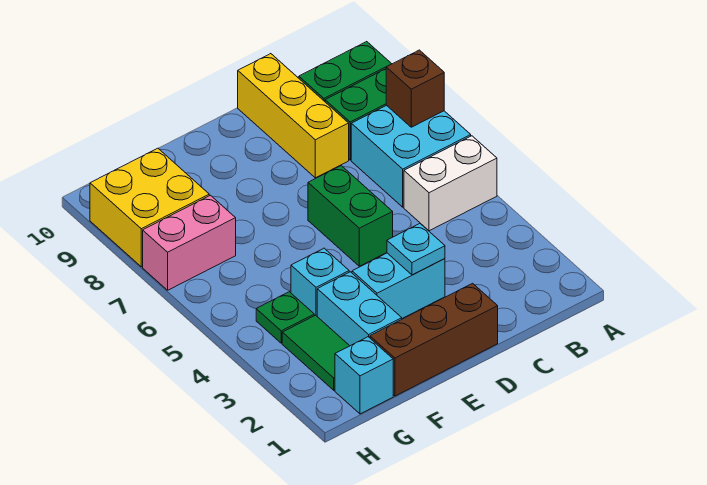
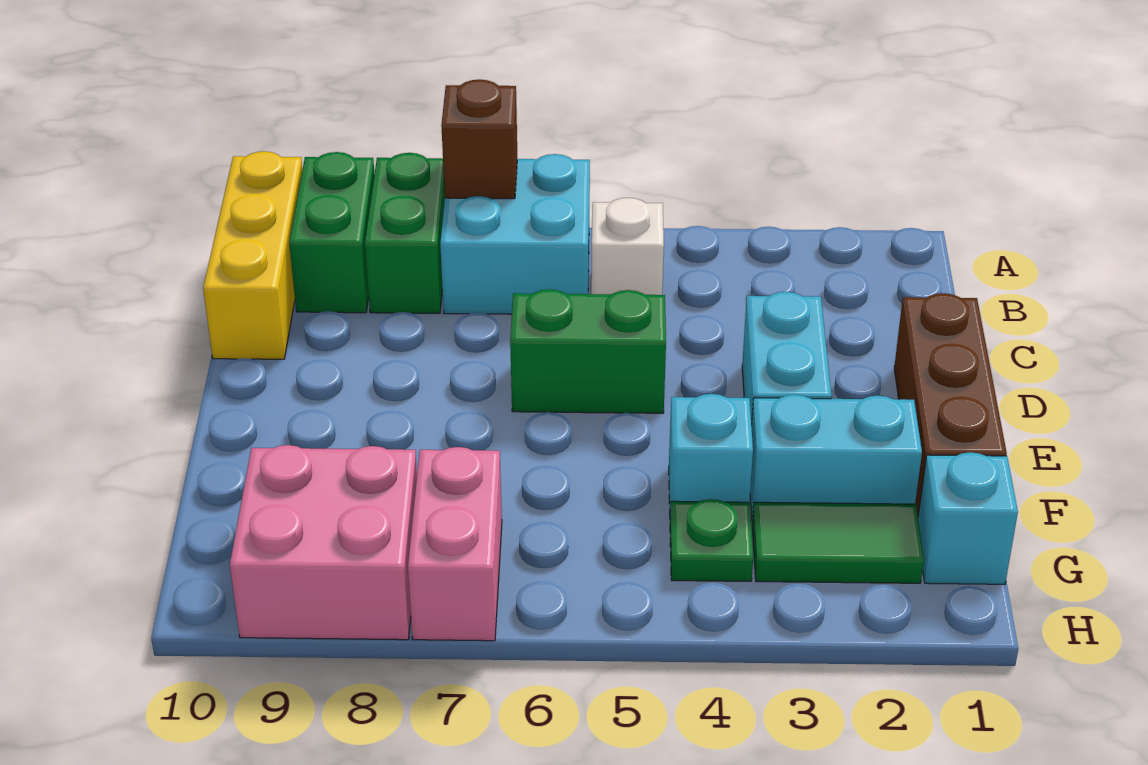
white brick A5:B5 level 1 -> white brick B5 level 1
yellow brick C8:C10 level 1 -> yellow brick A10:C10 level 1
cyan plate D3 level 2 -> none
yellow brick G8:H9 level 1 -> pink brick G8:H9 level 1

